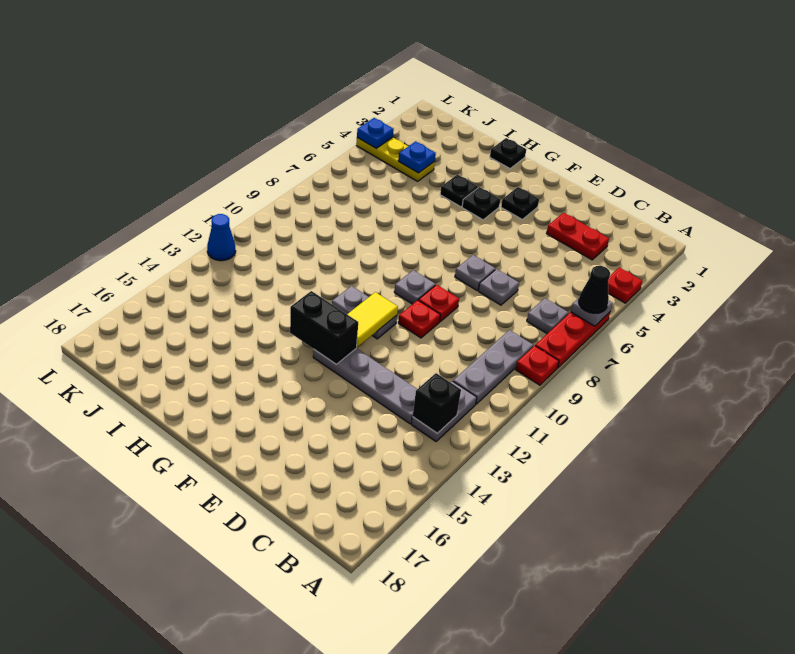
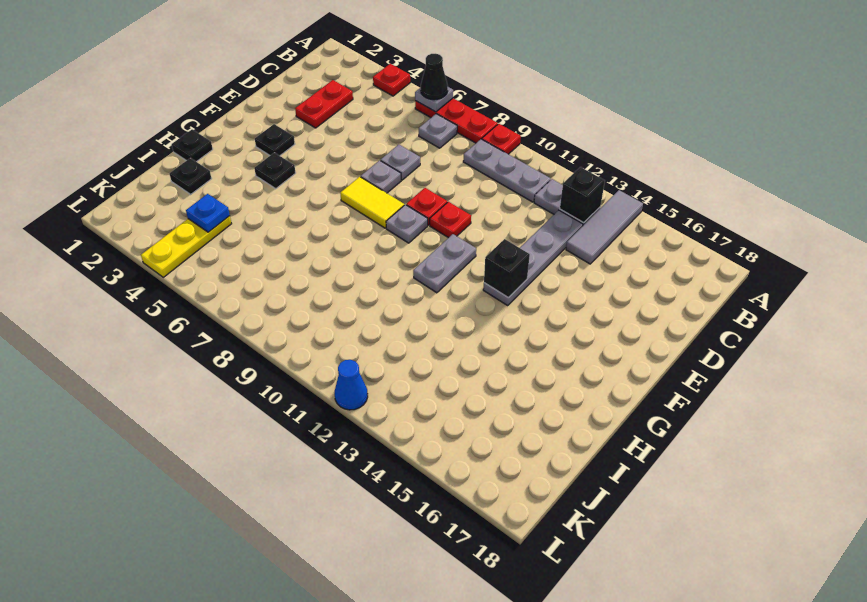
none -> grey tile A14:C14 level 1
yellow tile F11:F12 level 2 -> yellow tile F7:F8 level 1
black brick F13:G13 level 2 -> black brick F13 level 2
black plate H4 level 1 -> black plate I2 level 1
blue plate L4 level 2 -> none

